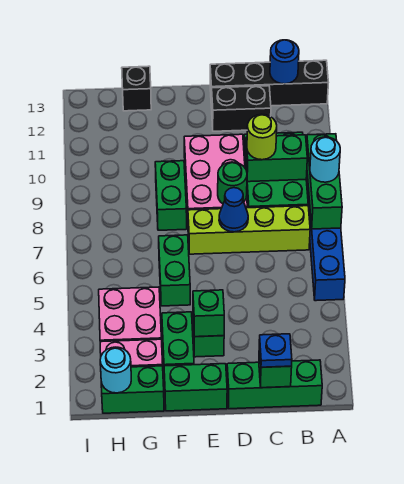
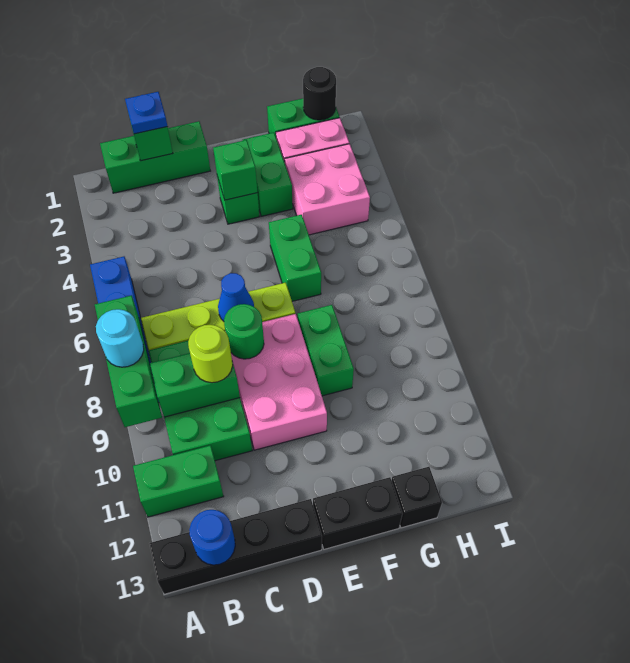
black brick C12:D12 level 1 -> black brick E13:F13 level 1
green brick E1:F1 level 1 -> green brick A11:B11 level 1
cyan round brick H1 level 2 -> black round brick H1 level 2

